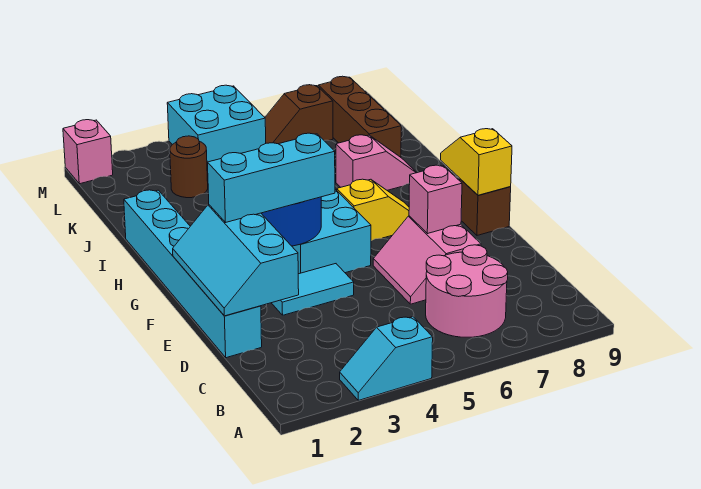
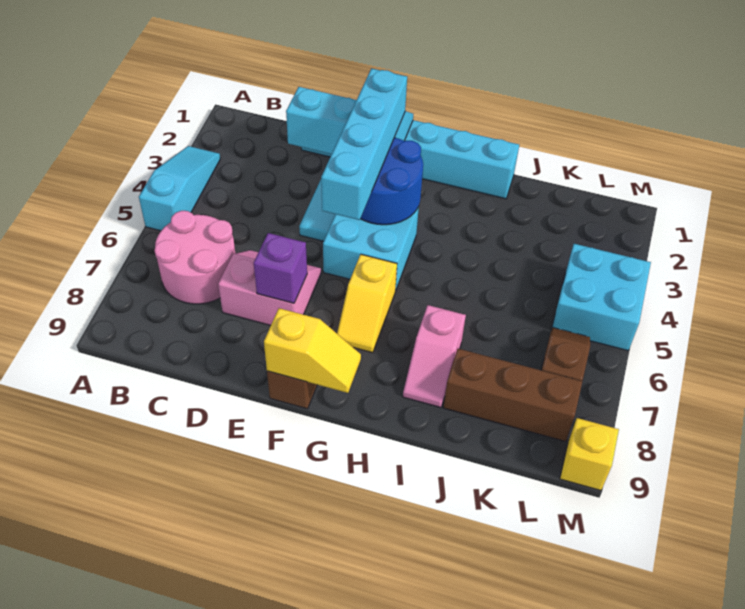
cyan slope A3:A4 level 1 top 4 -> cyan slope A3:A5 level 1 top 5
pink brick E7 level 2 -> purple brick E7 level 2
cyan brick F2:F4 level 3 -> cyan brick F2:F5 level 3
brown round brick K3 level 1 -> none
pink brick M1 level 1 -> none
none -> yellow brick M9 level 1

